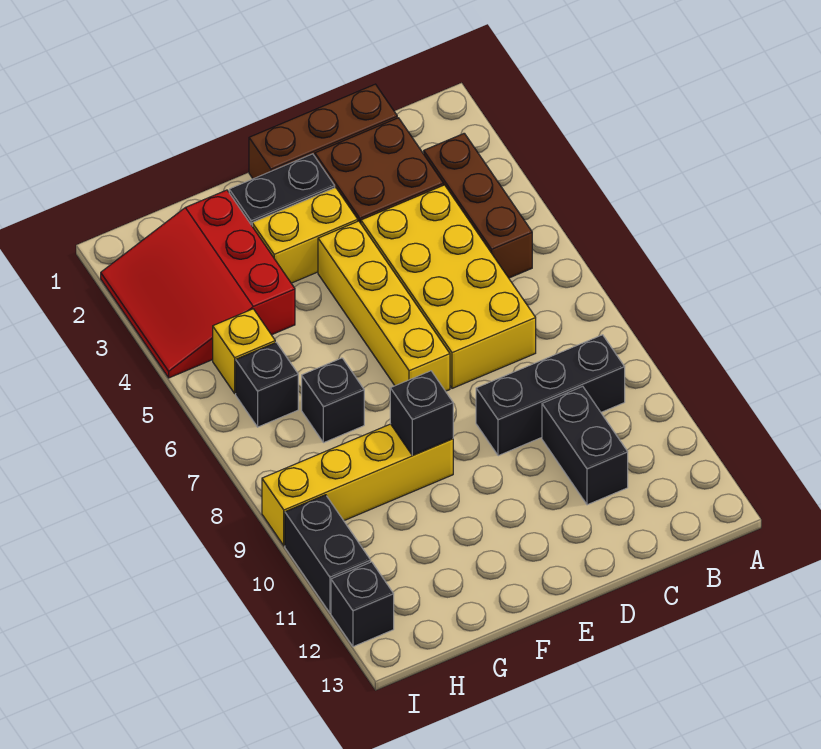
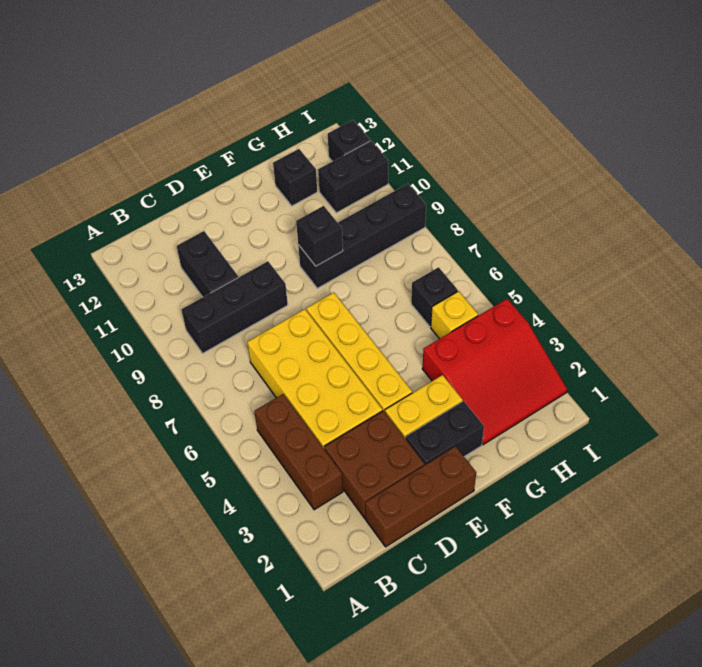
yellow brick F9:I9 level 1 -> black brick F9:I9 level 1
red slope G2:I4 level 1 top G -> red slope G2:I4 level 1 top 4
black brick G7 level 1 -> black brick G12 level 1
black brick I10:I11 level 1 -> black brick H11:I11 level 1

